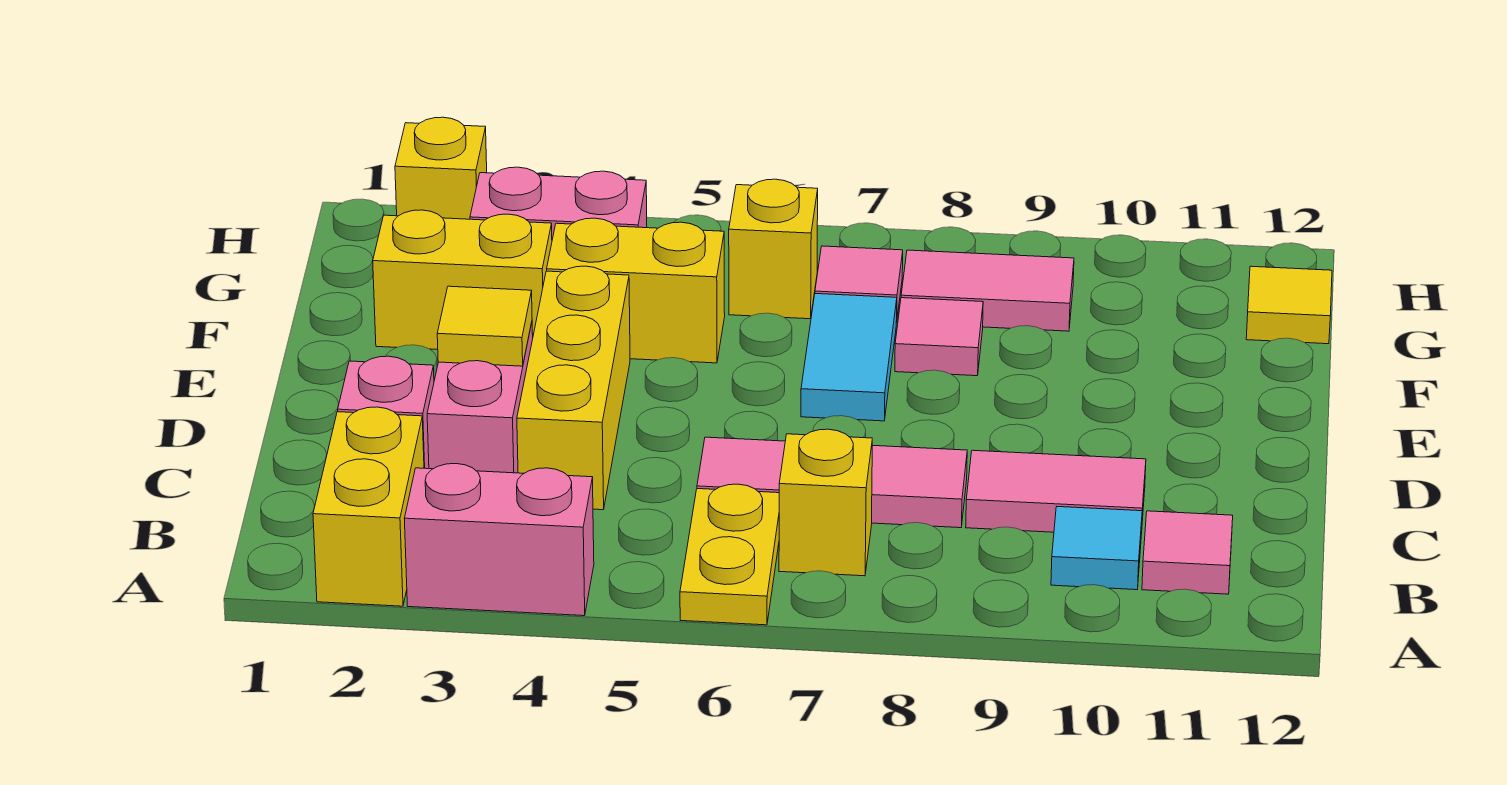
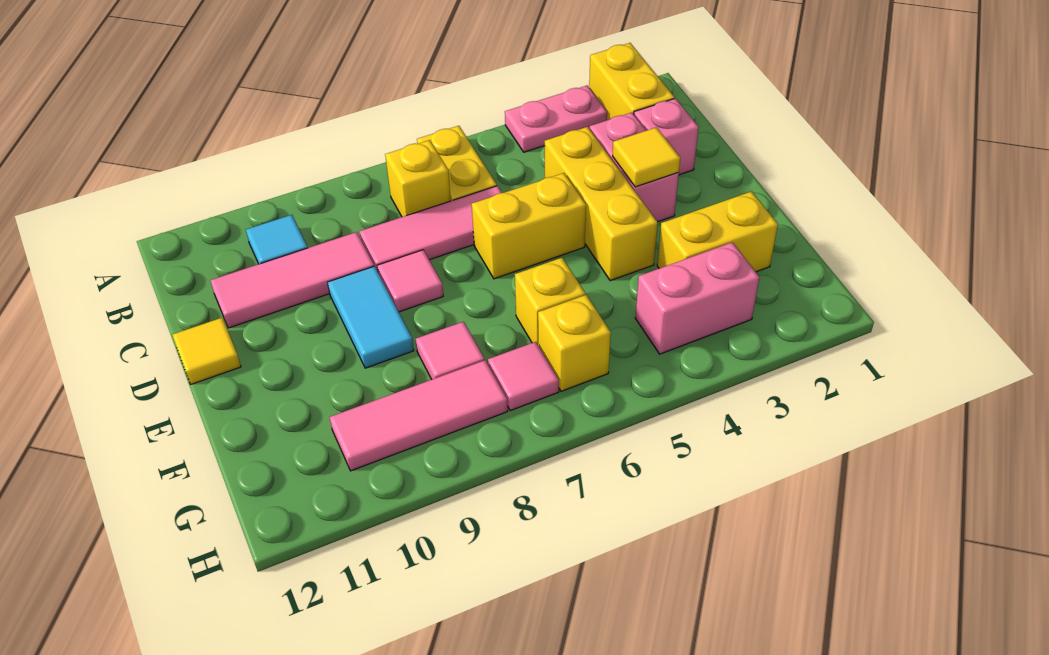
pink brick A3:A4 level 1 -> pink plate A3:A4 level 1
pink tile B11 level 1 -> pink tile D8 level 1
pink tile C9:C10 level 1 -> pink tile C9:C11 level 1
cyan tile E7:F7 level 1 -> cyan tile D9:E9 level 1
yellow brick F4:F5 level 1 -> yellow brick D5:D6 level 1
pink tile G8:G9 level 1 -> pink tile G8:G10 level 1
yellow tile G12 level 1 -> yellow tile D12 level 1
yellow brick H2 level 1 -> yellow brick F6 level 1

